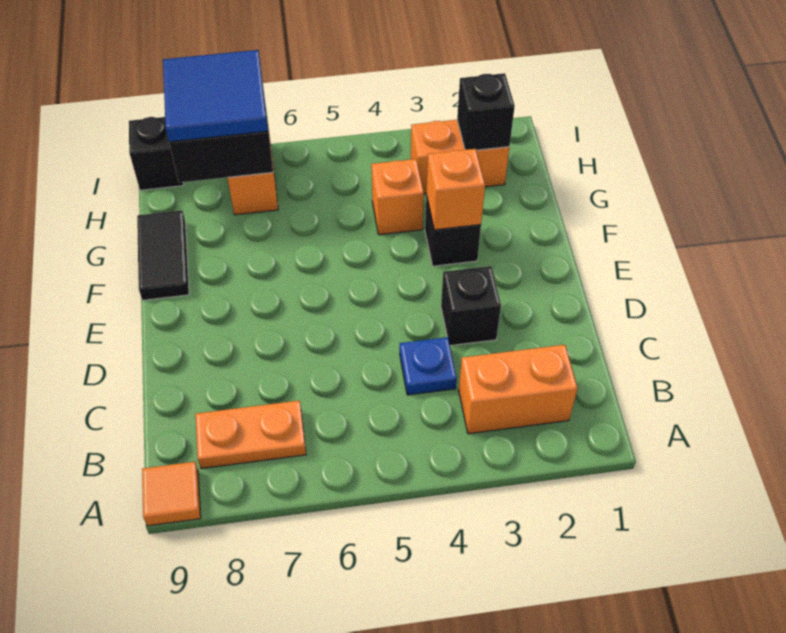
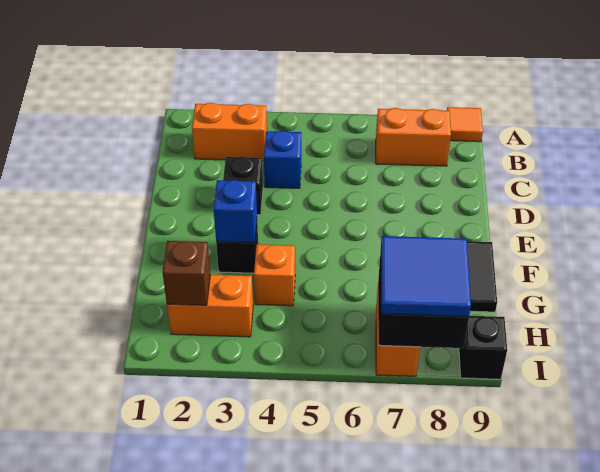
orange plate B7:B8 level 1 -> orange brick B7:B8 level 1
blue plate C4 level 1 -> blue brick C4 level 1
orange brick F3 level 2 -> blue brick F3 level 2
black brick H2 level 2 -> brown brick H2 level 2

